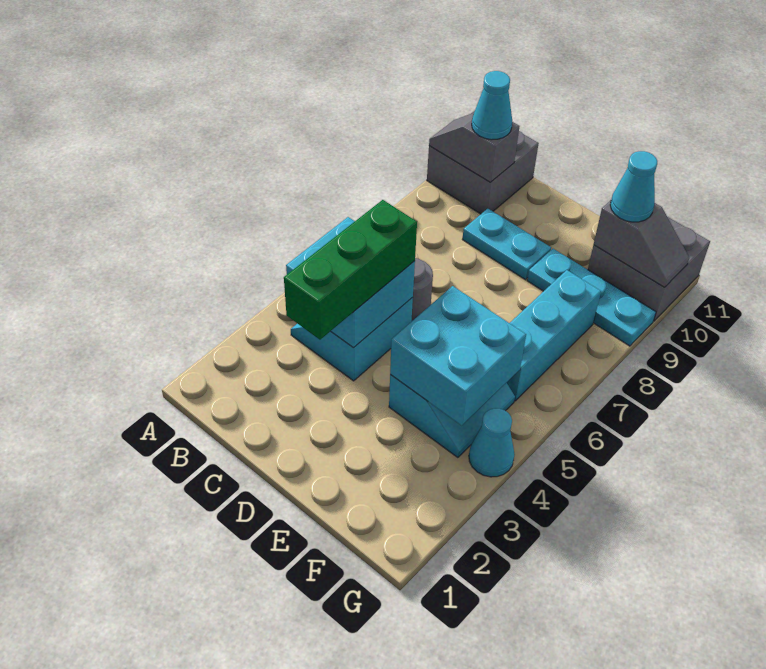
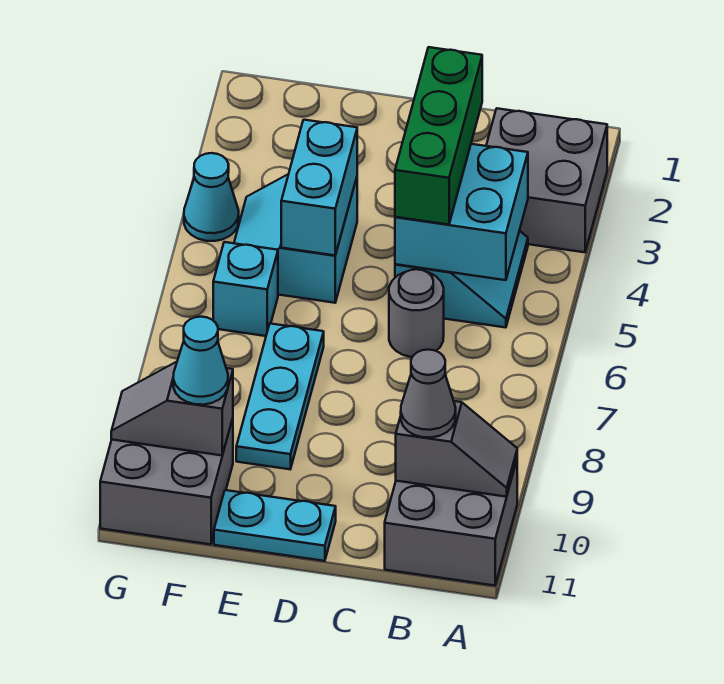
none -> grey brick A2:B3 level 1
cyan cone B10 level 3 -> grey cone B10 level 3
cyan plate C9:D9 level 1 -> cyan plate D11:E11 level 1
cyan brick E4:F5 level 2 -> cyan brick E4:E5 level 2
cyan plate E9:G9 level 1 -> cyan plate E7:E9 level 1
cyan brick F6:F8 level 1 -> cyan brick F6 level 1

